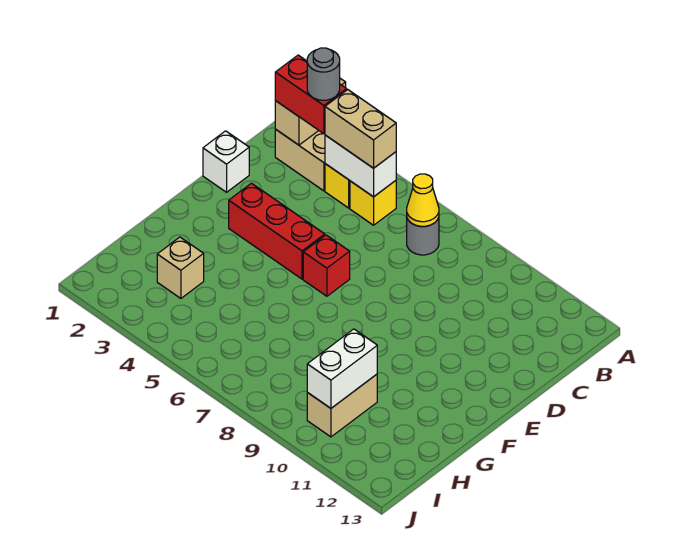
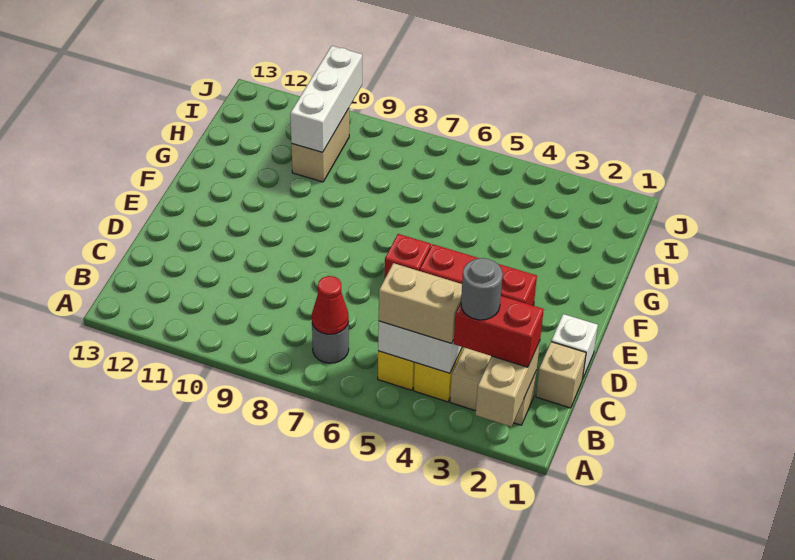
yellow cone B7 level 2 -> red cone B7 level 2
tan brick H3 level 1 -> tan brick C1 level 1
white brick H10:I10 level 2 -> white brick H10:J10 level 2

